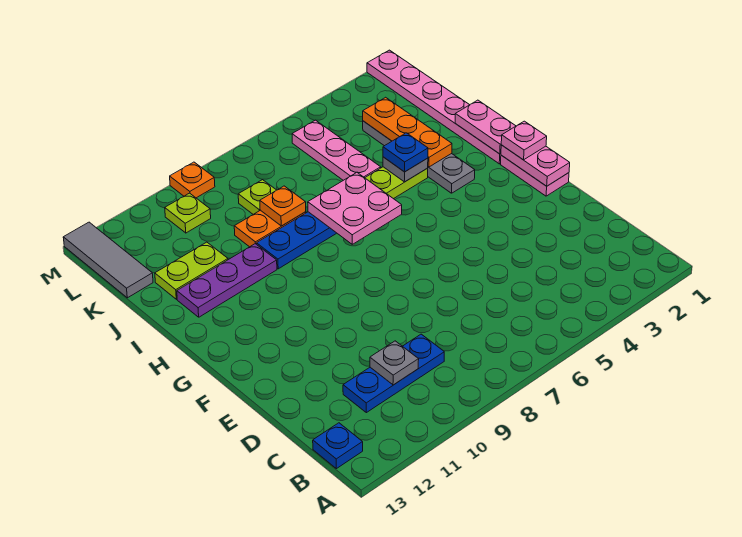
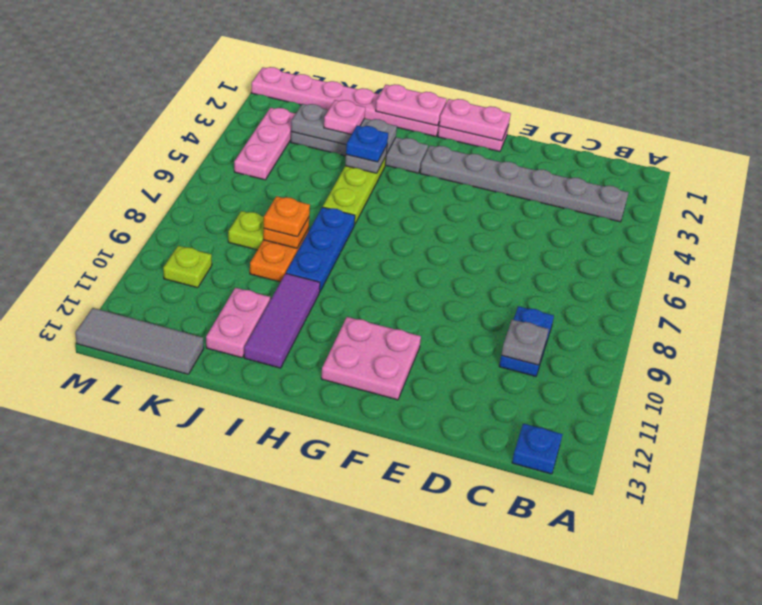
none -> grey plate B3:G3 level 1
blue plate C9:C11 level 1 -> blue plate C9:C10 level 1
pink plate G1 level 3 -> pink plate J3 level 3
pink plate H6:I7 level 2 -> pink plate F11:G12 level 1
orange plate I3:K3 level 2 -> grey plate I3:K3 level 2
purple plate I10:I12 level 1 -> purple tile I10:I12 level 1
pink plate J5:L5 level 1 -> pink plate L3:L5 level 1
lime plate J11:J12 level 1 -> pink plate J11:J12 level 1
orange plate M9 level 1 -> orange plate J8 level 3

